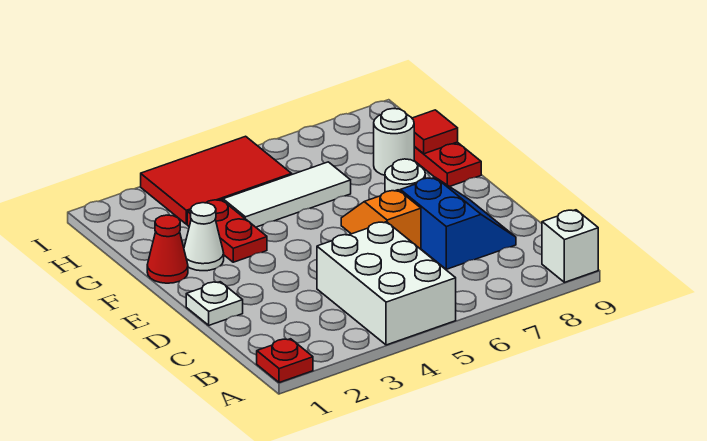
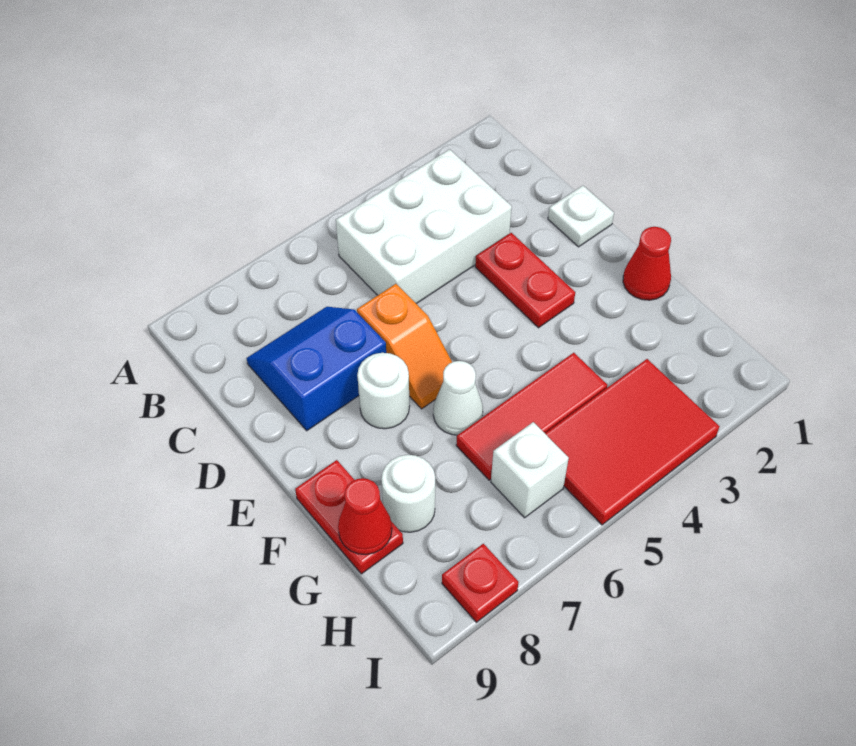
red plate A1 level 1 -> red plate I8 level 1
white brick A4:C5 level 1 -> white brick B3:C5 level 1
white brick A9 level 1 -> white brick H6 level 1
blue slope C7:D8 level 1 top 7 -> blue slope C7:D8 level 1 top D
white cone F2 level 1 -> white cone F6 level 1
red plate F3:G3 level 1 -> red plate D3:E3 level 1
white tile G4:G6 level 1 -> red tile G4:G6 level 1
red tile G9 level 2 -> red cone G9 level 2

